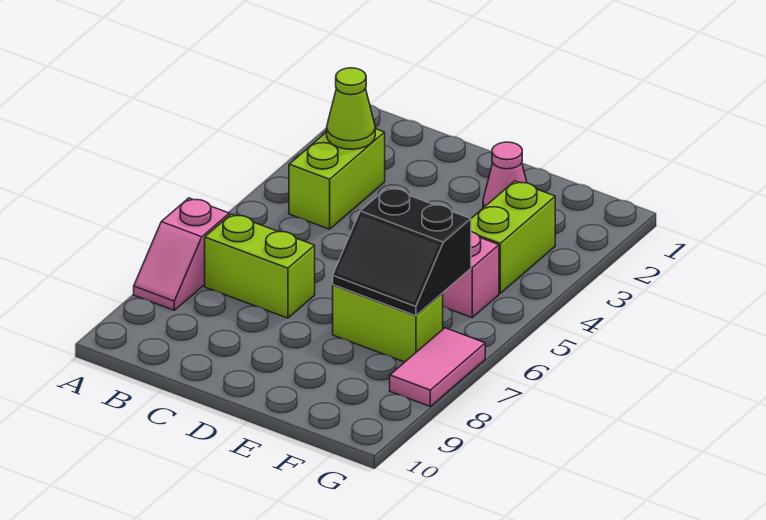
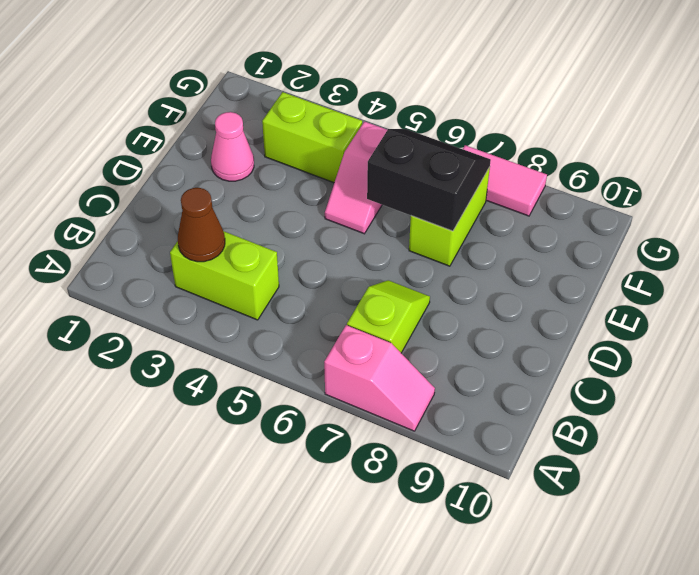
lime cone B3 level 2 -> brown cone B3 level 2
lime brick B7:C7 level 1 -> lime slope B7:C7 level 1 top B
black slope E6:F7 level 2 top 6 -> black slope E6:F7 level 2 top E

